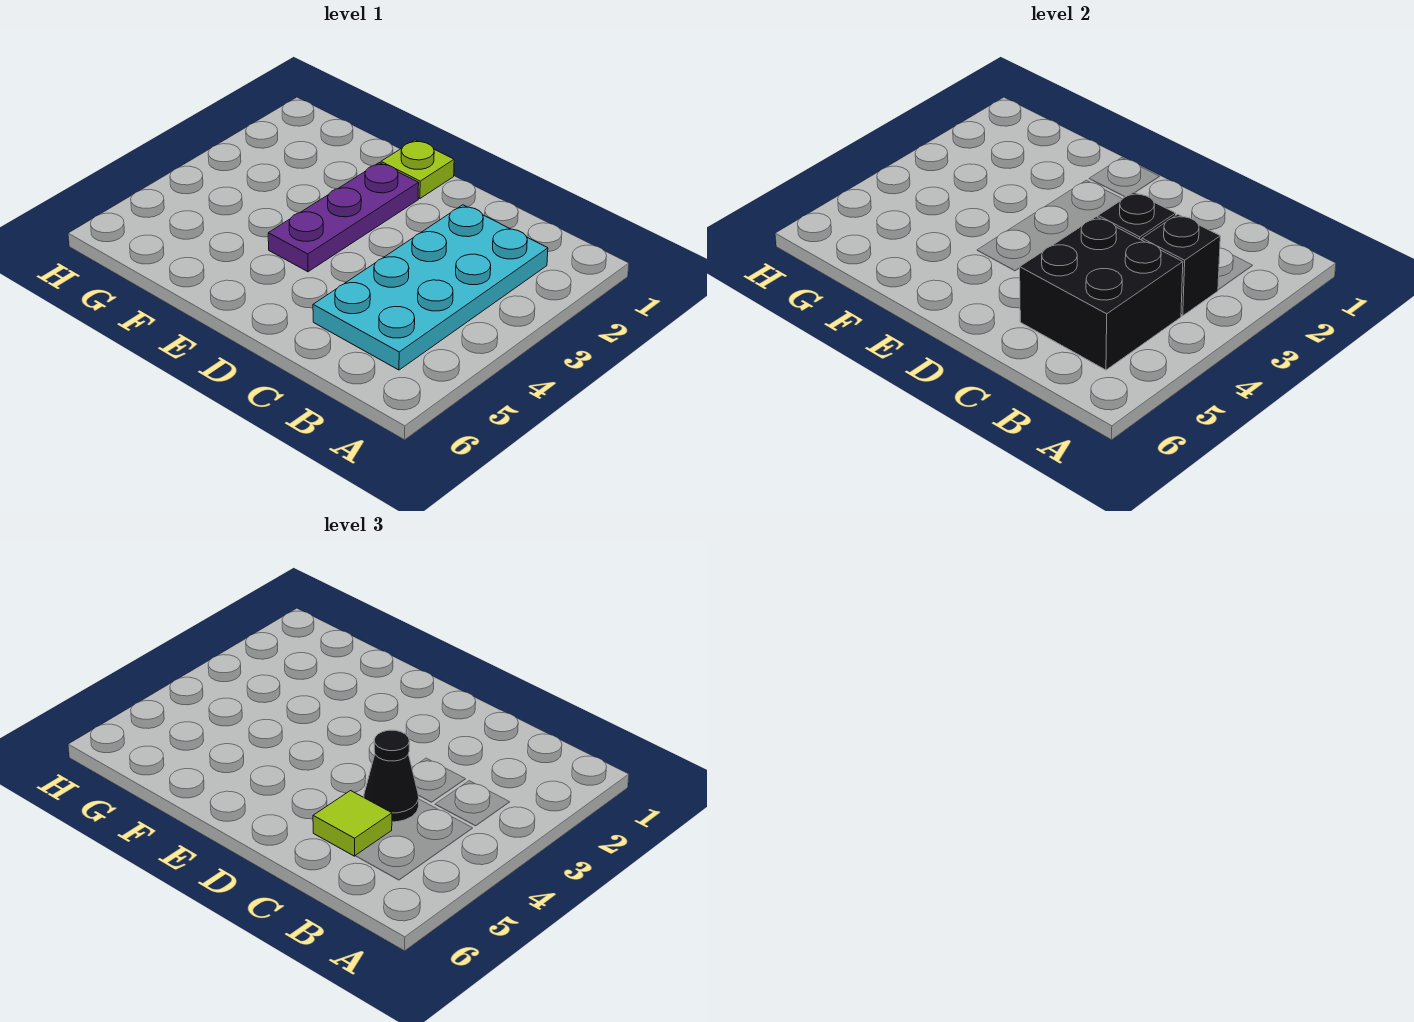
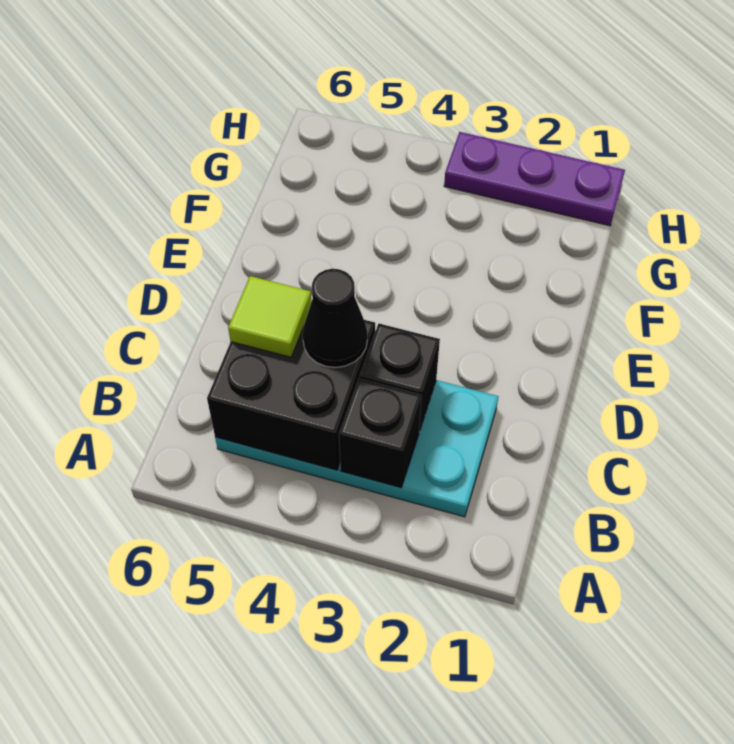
lime plate E1 level 1 -> none
purple plate E2:E4 level 1 -> purple plate H1:H3 level 1

